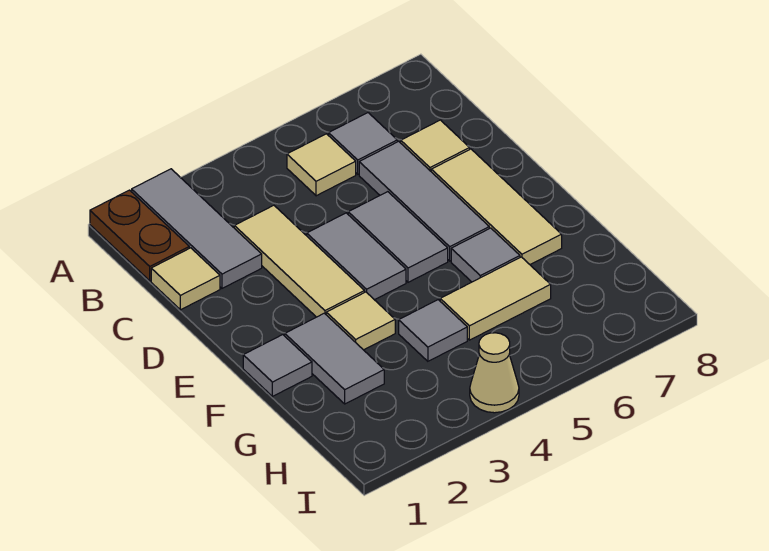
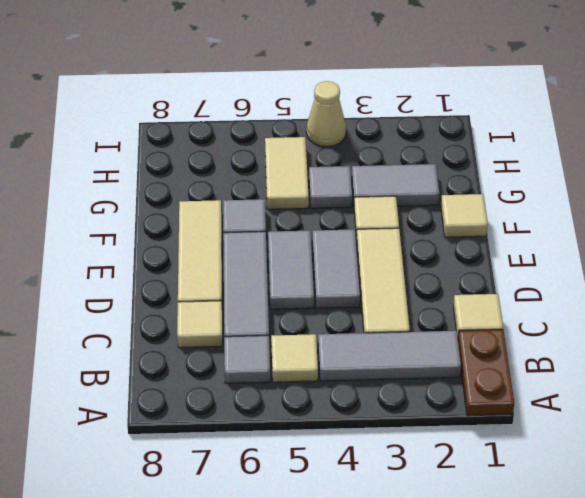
grey tile A2:C2 level 1 -> grey tile B2:B4 level 1
grey tile F1 level 1 -> tan tile F1 level 1
grey tile F2:G2 level 1 -> grey tile G2:G3 level 1
tan tile G5:G6 level 1 -> tan tile G5:H5 level 1

